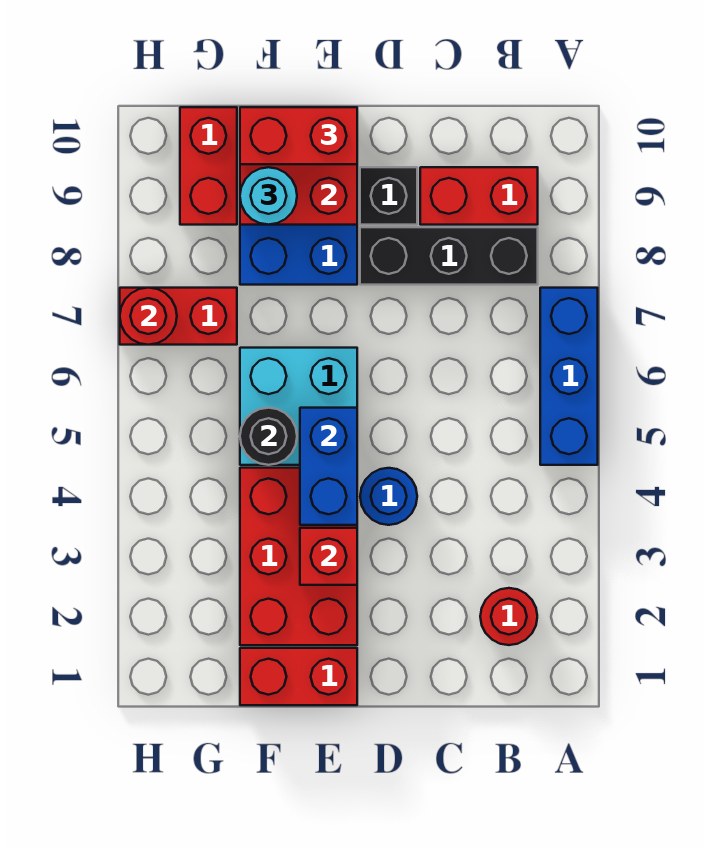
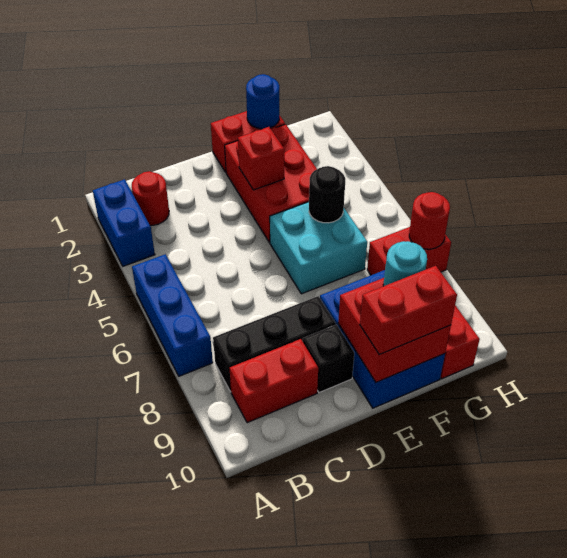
blue round brick D4 level 1 -> blue round brick F1 level 2
blue brick E4:E5 level 2 -> blue brick A2:A3 level 1

